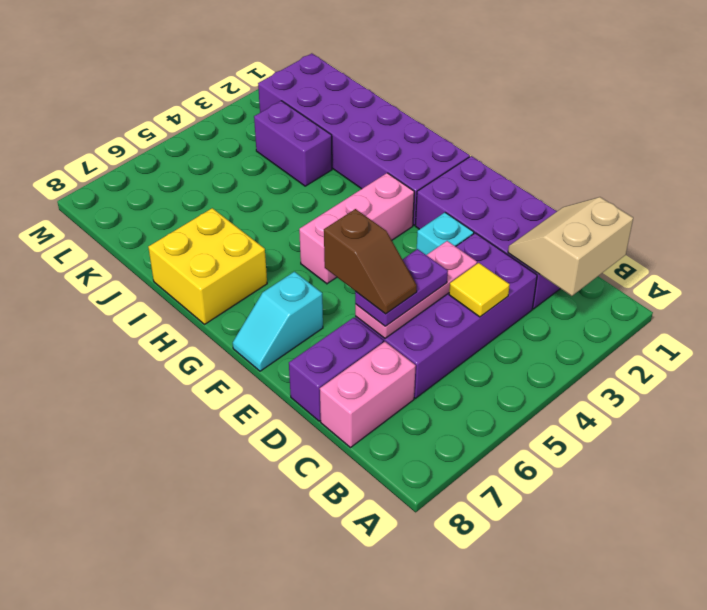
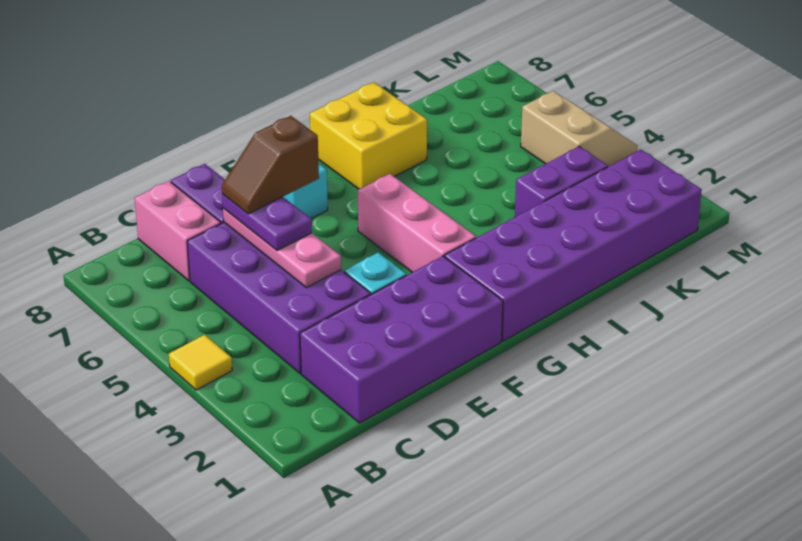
tan slope B1:C2 level 2 top B -> tan slope L4:M5 level 1 top L
yellow tile C4 level 2 -> yellow tile A4 level 1

